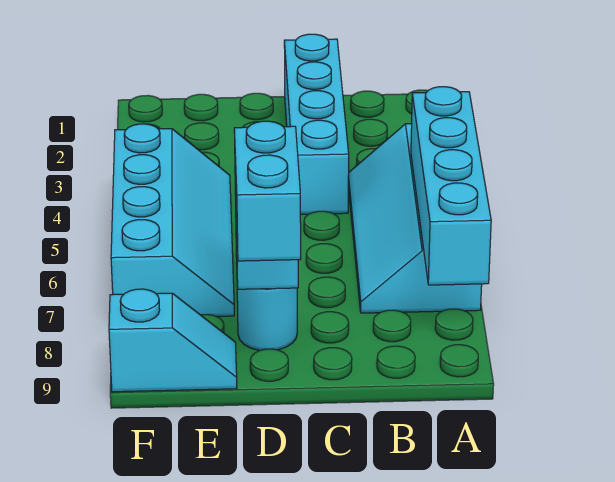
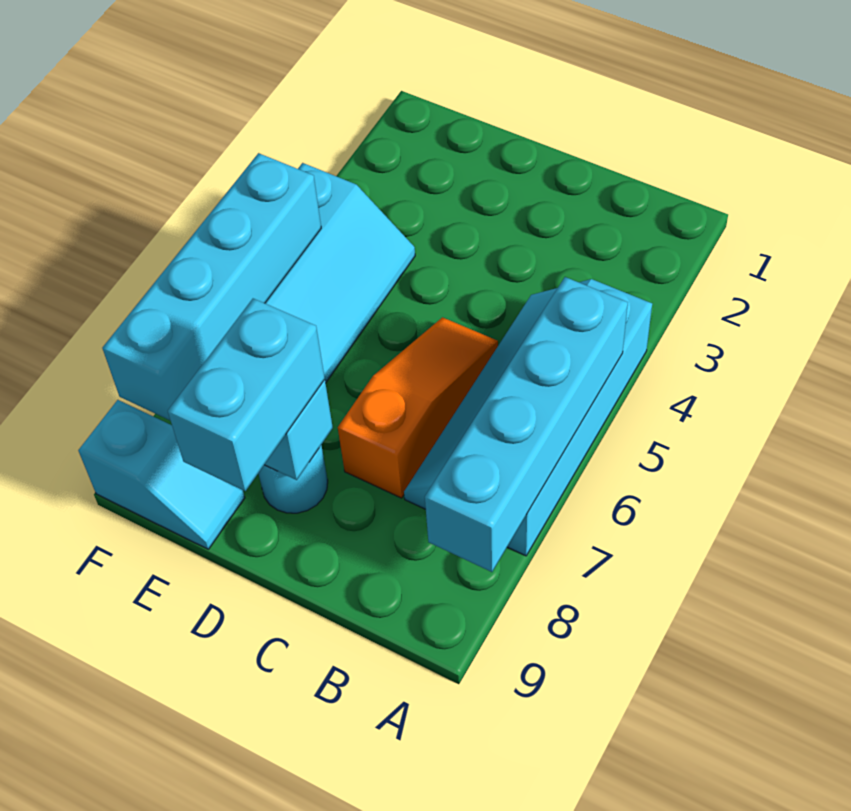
cyan brick C1:C4 level 1 -> cyan brick F5:F8 level 2
none -> orange slope C5:C7 level 1 top 7

